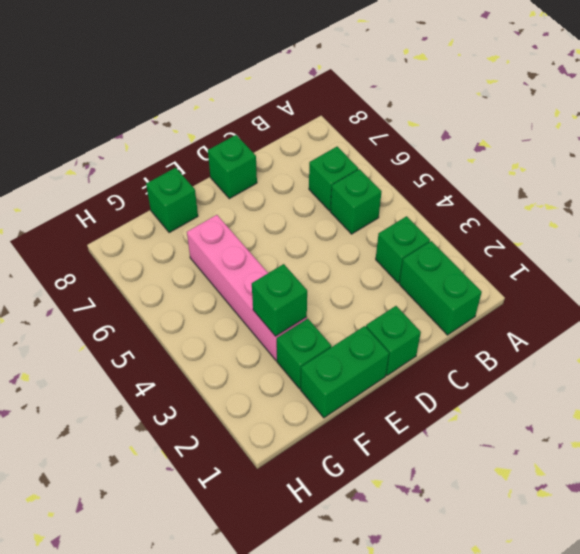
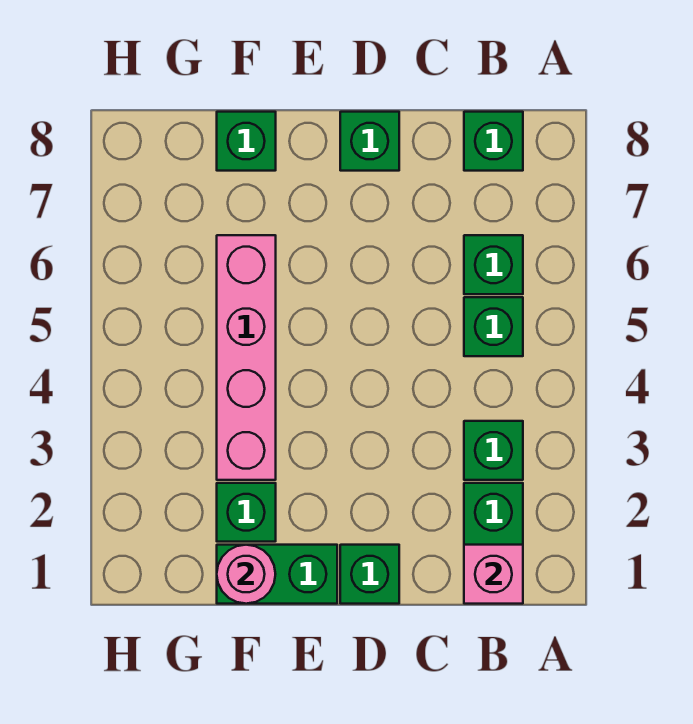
none -> pink brick B1 level 2
none -> pink round brick F1 level 2
green brick F3 level 2 -> green brick B8 level 1

